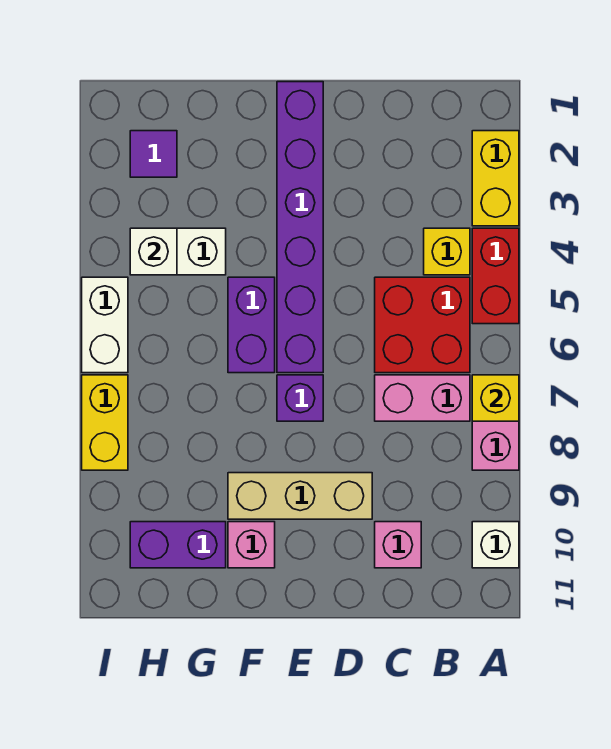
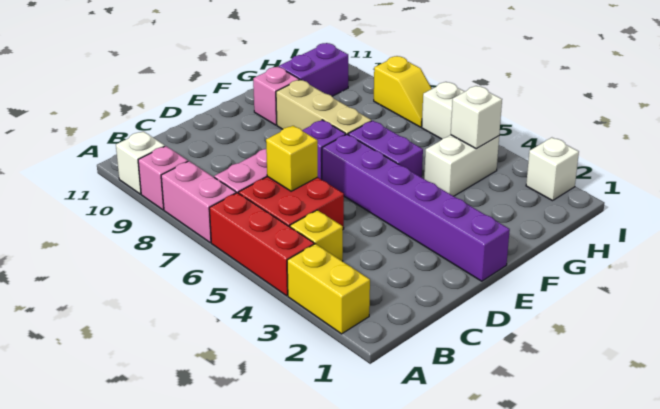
red brick A4:A5 level 1 -> red brick A4:A6 level 1
yellow brick A7 level 2 -> yellow brick C6 level 2
pink brick C10 level 1 -> pink brick A9 level 1
tan brick D9:F9 level 1 -> tan brick F7:F9 level 1
purple tile H2 level 1 -> none
none -> white brick I2 level 1
yellow brick I7:I8 level 1 -> yellow slope I7:I8 level 1 top 8

